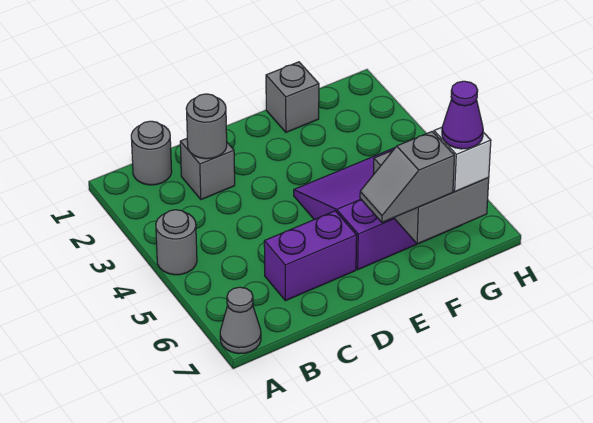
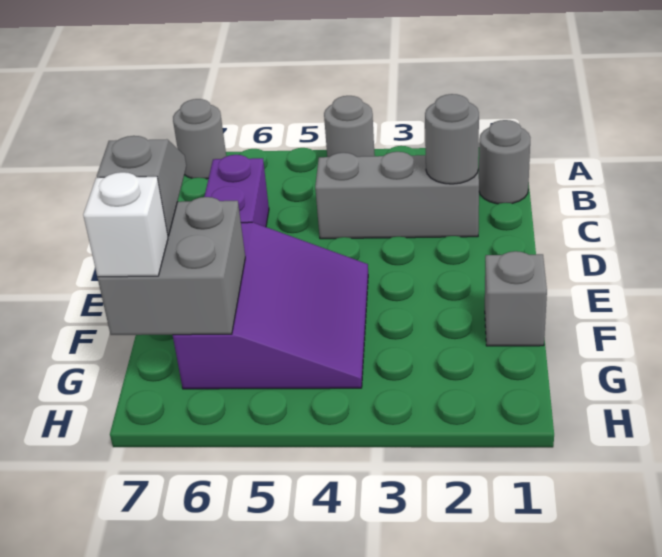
grey cone A7 level 1 -> grey round brick A7 level 1
grey brick C2 level 1 -> grey brick C2:C4 level 1
purple cone G7 level 4 -> none

